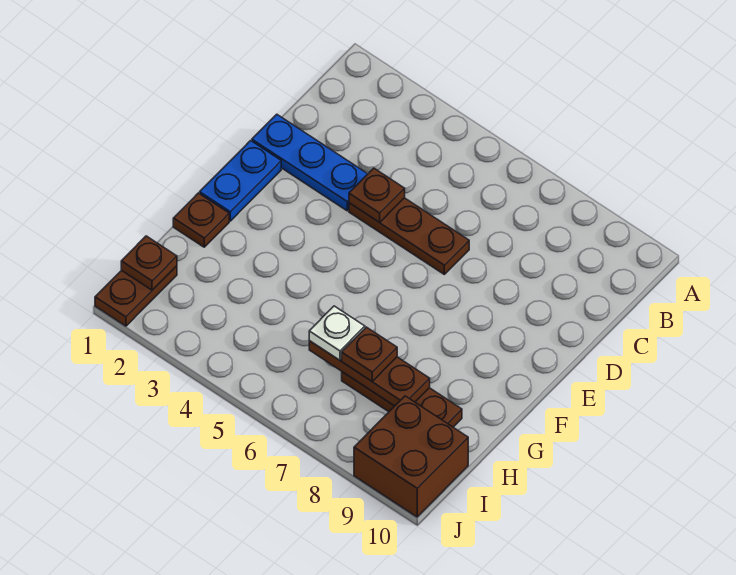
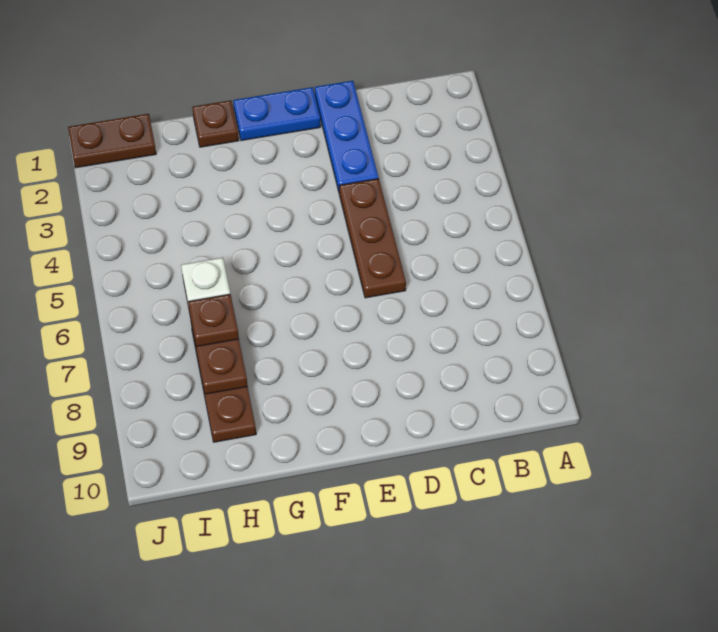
brown plate D4 level 2 -> none
brown plate I1 level 2 -> none
brown brick I9:J10 level 1 -> none

